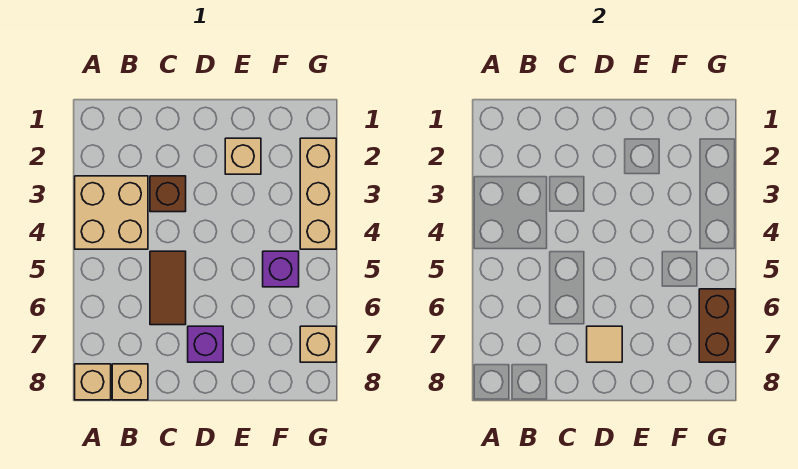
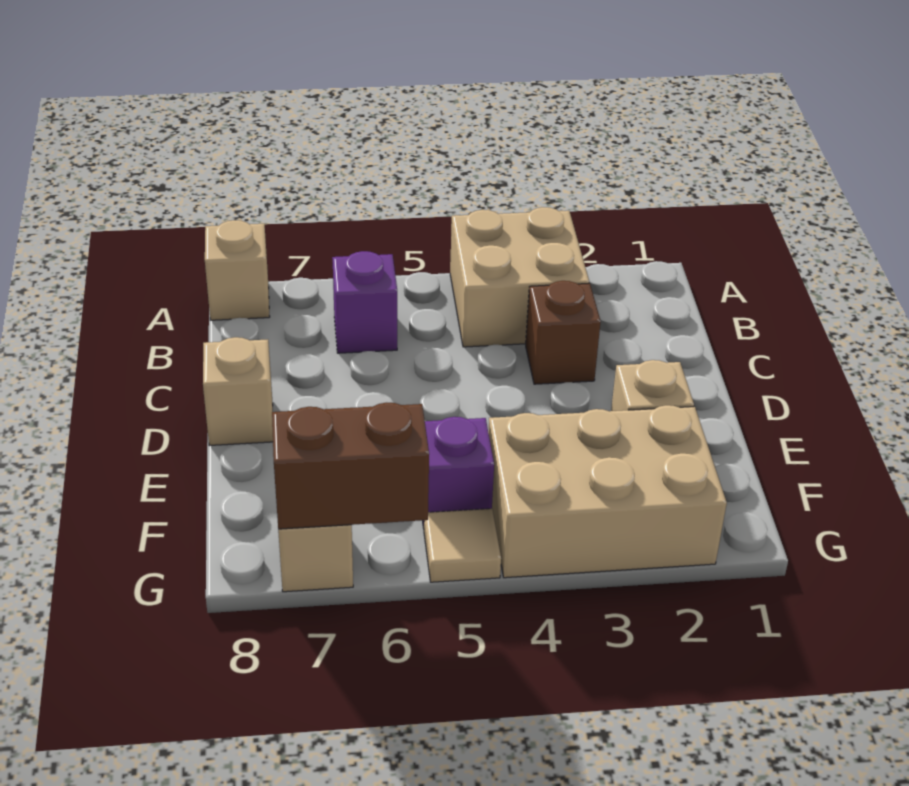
tan brick B8 level 1 -> tan brick D8 level 1
brown tile C5:C6 level 1 -> none
purple brick D7 level 1 -> purple brick B6 level 1
tan tile D7 level 2 -> tan tile G5 level 1
tan brick G2:G4 level 1 -> tan brick F2:G4 level 1

